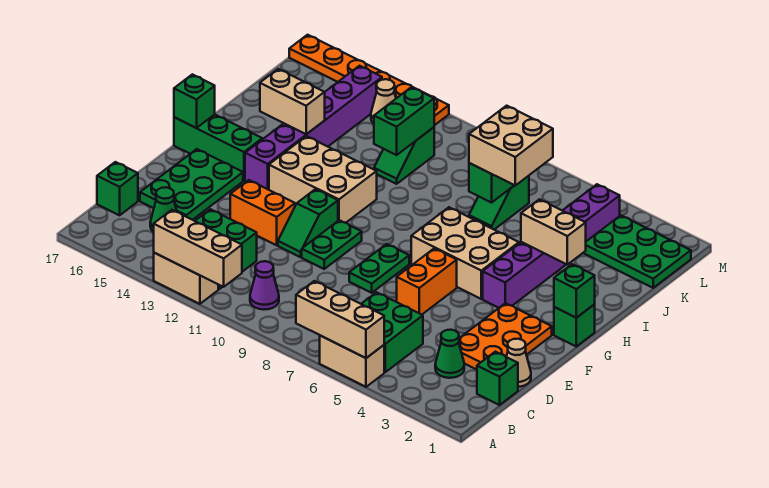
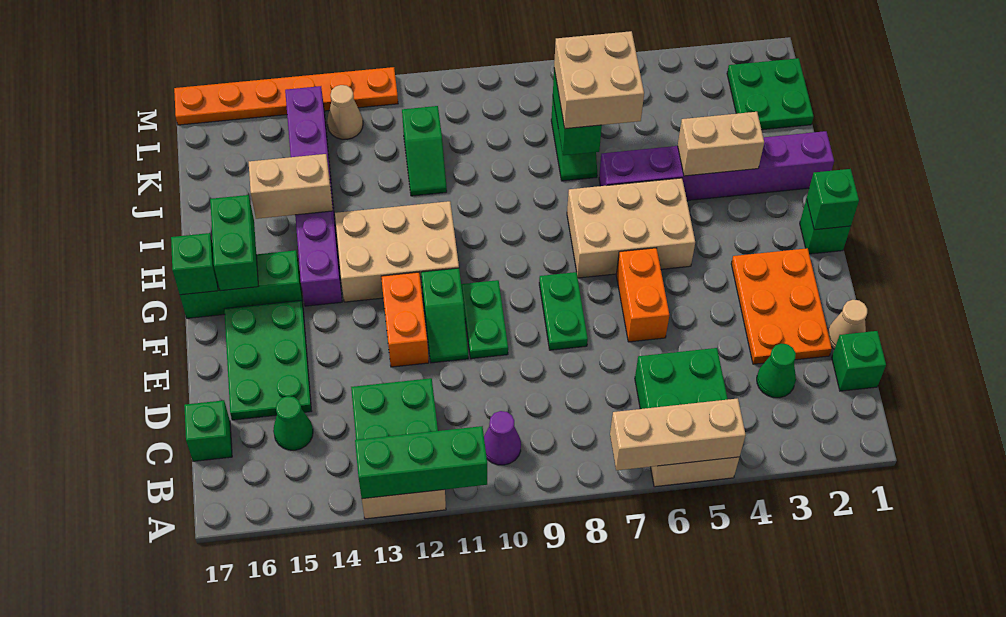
tan brick A11:A13 level 2 -> green brick A11:A13 level 2
orange brick E12:E13 level 1 -> orange brick E12:F12 level 1
purple brick G4:L4 level 1 -> purple brick I1:I6 level 1
green brick J11:K11 level 2 -> green brick G16:H16 level 2
green plate K1:L3 level 1 -> green plate K1:L2 level 1

